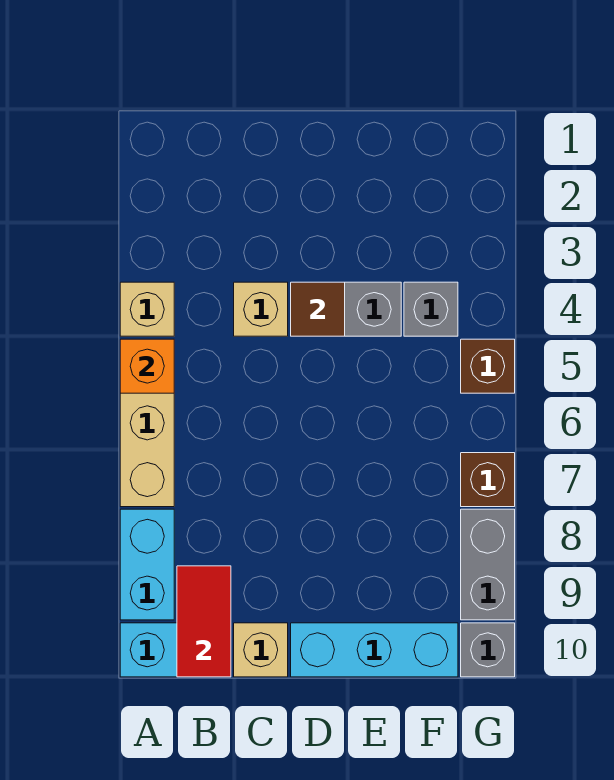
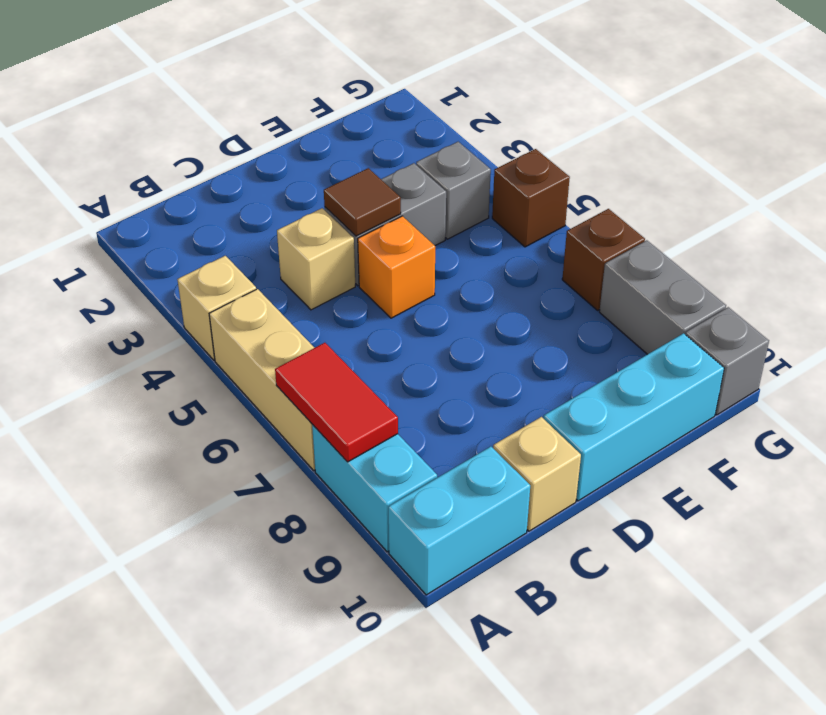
orange brick A5 level 2 -> orange brick D5 level 1
red tile B9:B10 level 2 -> red tile A7:A8 level 2

